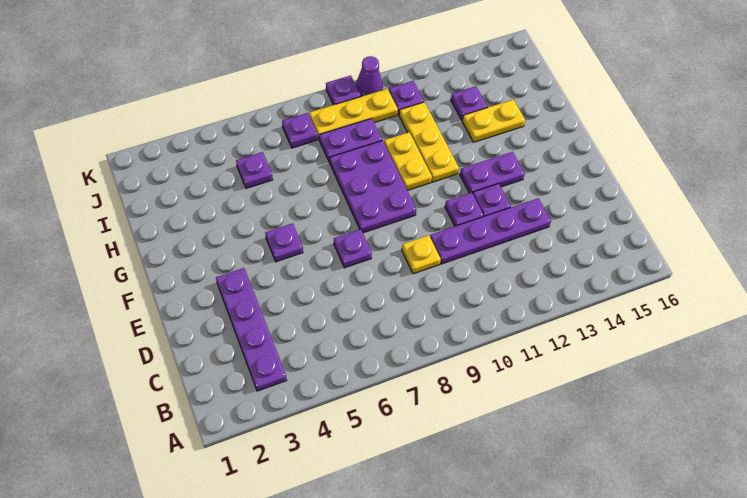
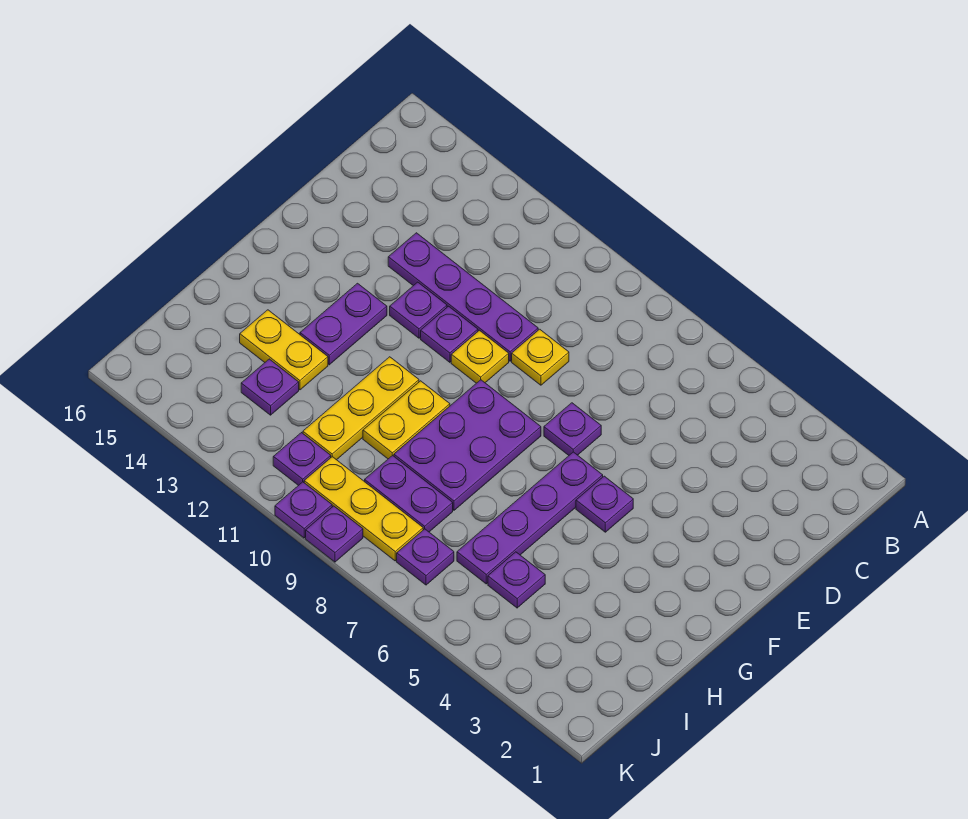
purple plate B3:E3 level 1 -> purple plate F6:I6 level 1
none -> yellow plate E10 level 1
purple plate F12:F13 level 1 -> purple plate F13:G13 level 1
purple cone K10 level 1 -> purple plate K10 level 1

